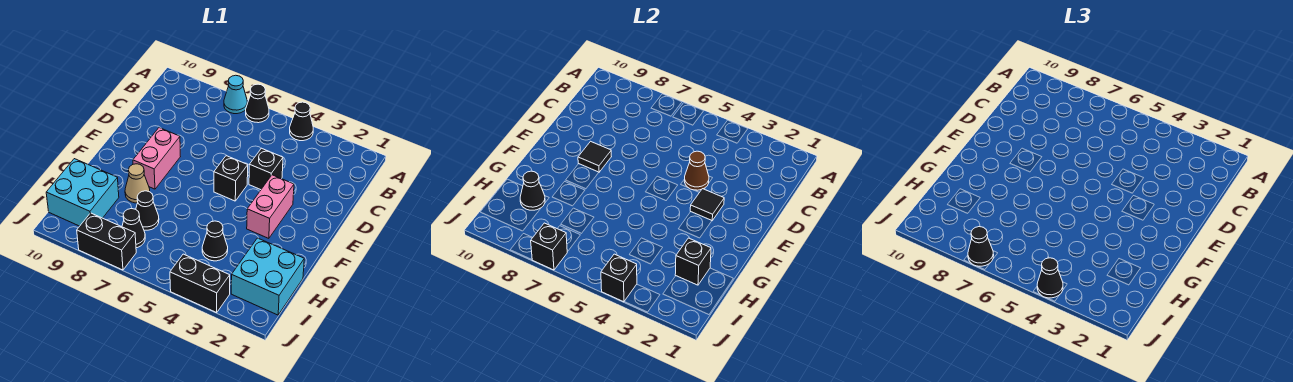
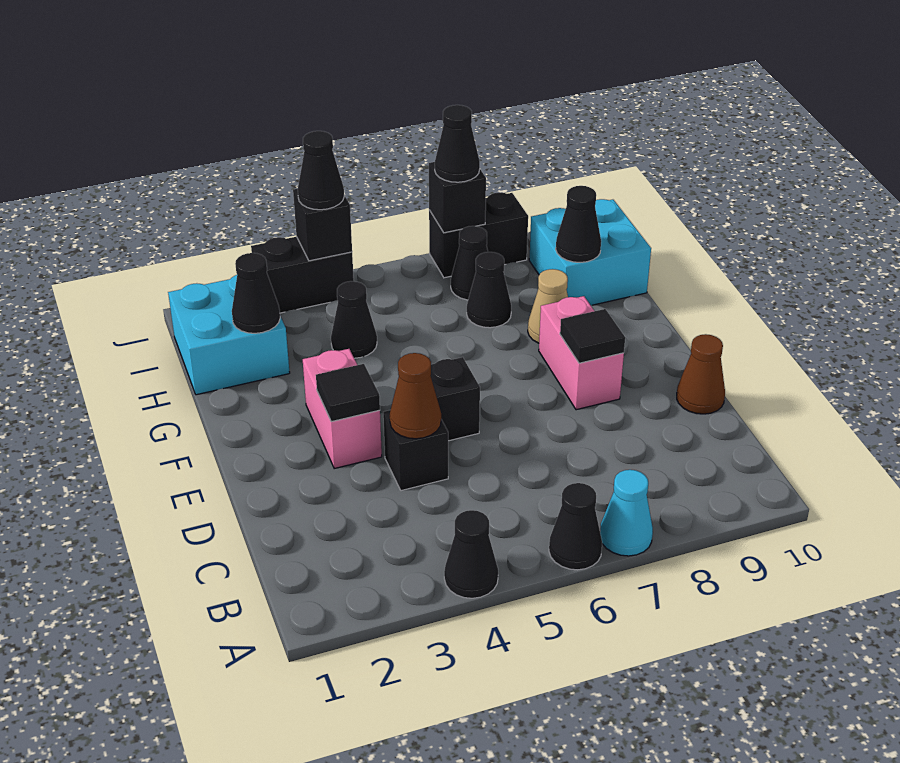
none -> brown cone D10 level 1
black brick H2 level 2 -> black cone H2 level 2

